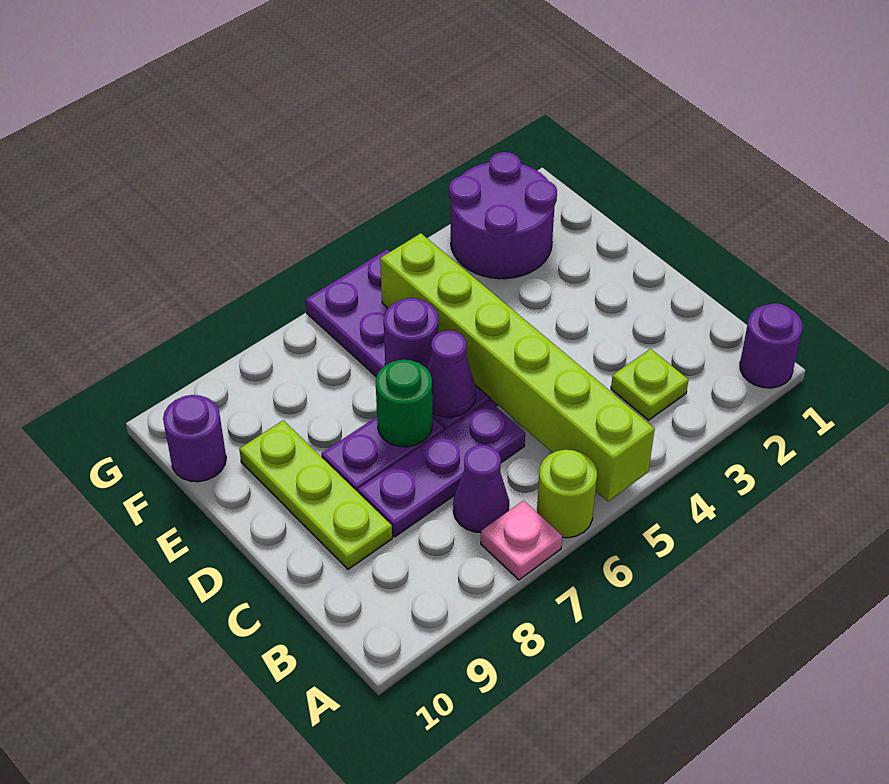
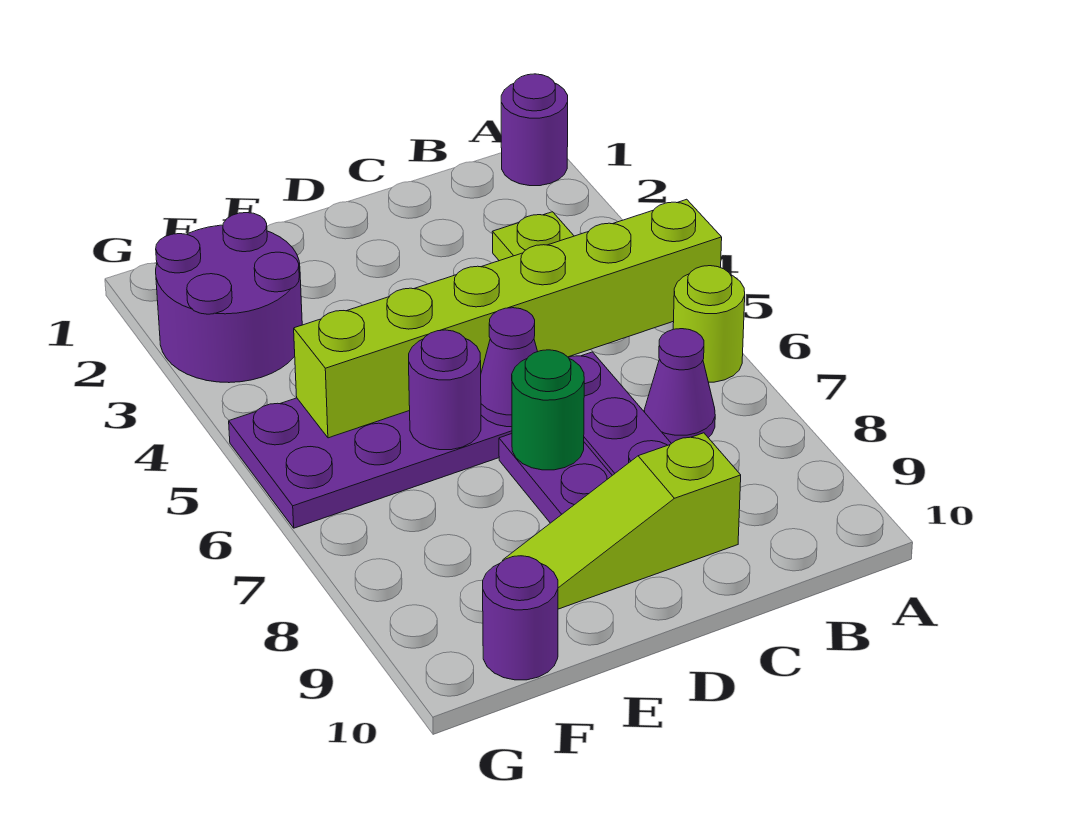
pink plate A7 level 1 -> none
lime plate C9:E9 level 1 -> lime slope C9:E9 level 1 top C

